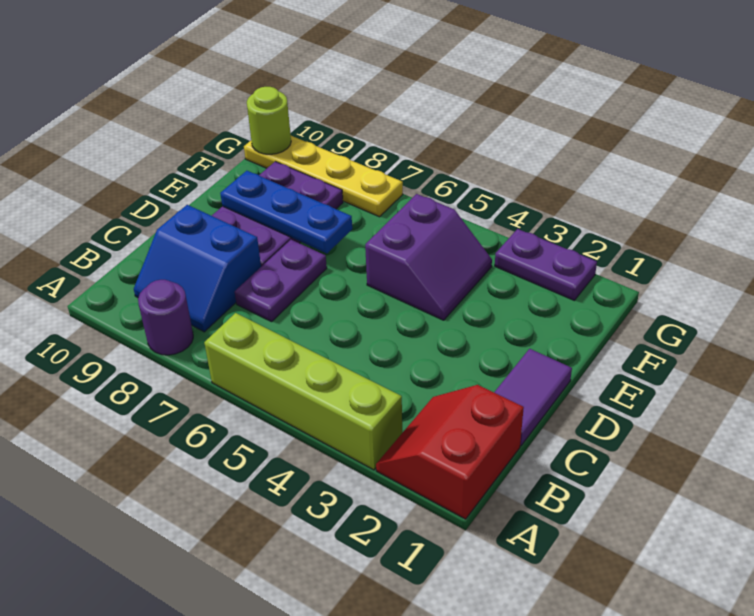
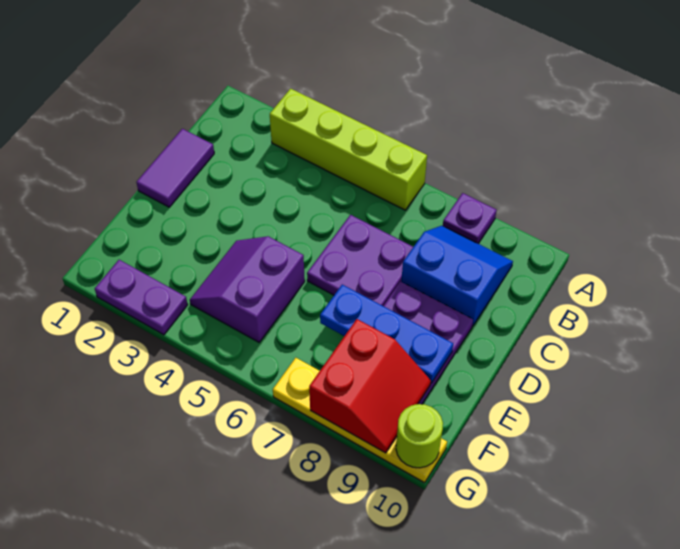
red slope A1:B2 level 1 top 1 -> red slope F8:G9 level 2 top 8
purple round brick A8 level 1 -> purple plate A8 level 1
purple plate C7:D7 level 1 -> purple plate C6:D7 level 1

